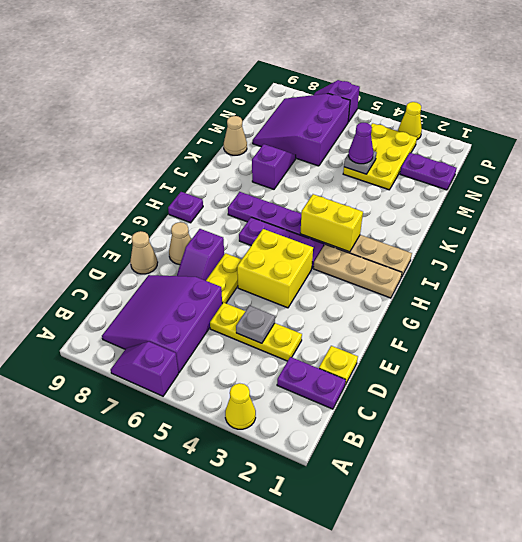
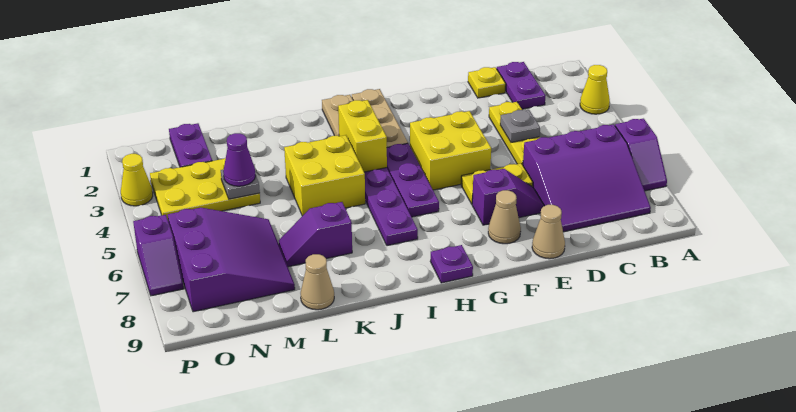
none -> yellow brick J4:K5 level 1
purple slope M6:O8 level 1 top 6 -> purple slope M6:O8 level 1 top O

